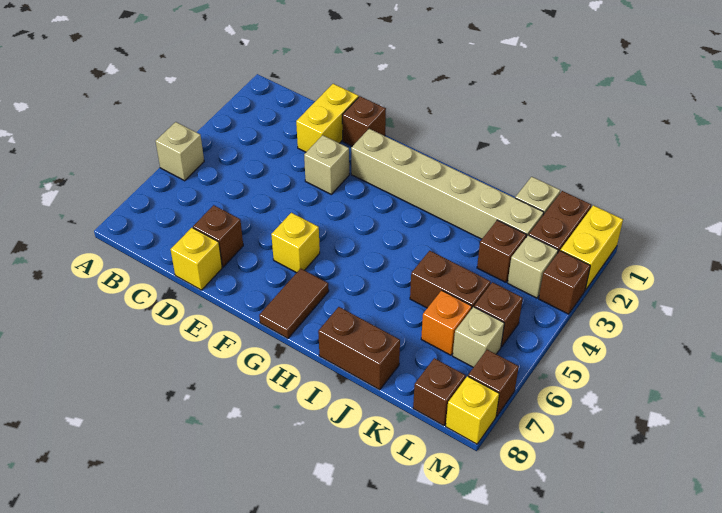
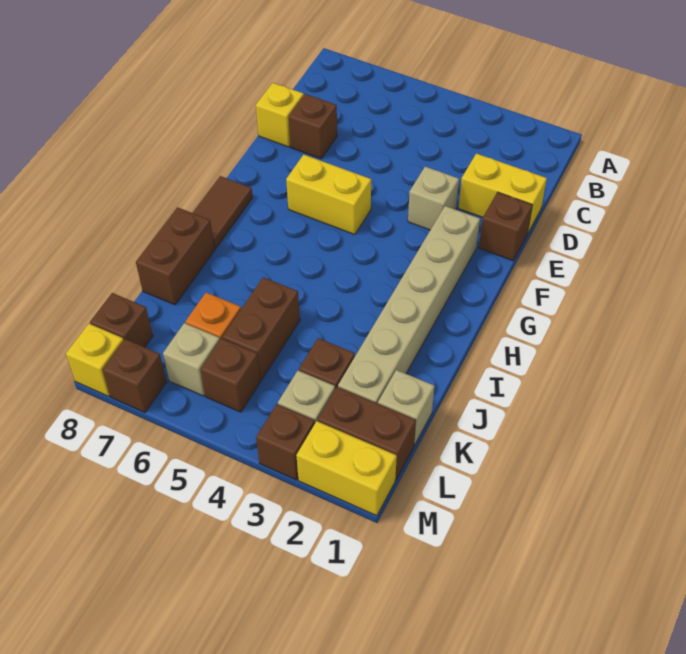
tan brick A5 level 1 -> none
yellow brick F6 level 1 -> yellow brick F5:F6 level 1
brown tile G7:G8 level 1 -> brown tile G8:H8 level 1

